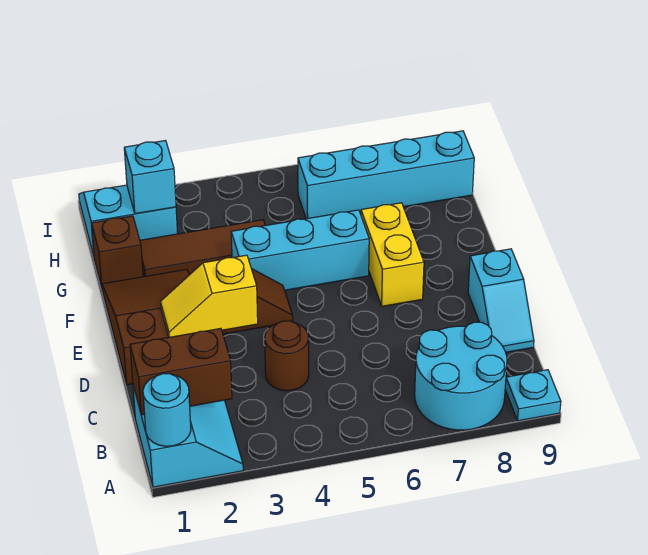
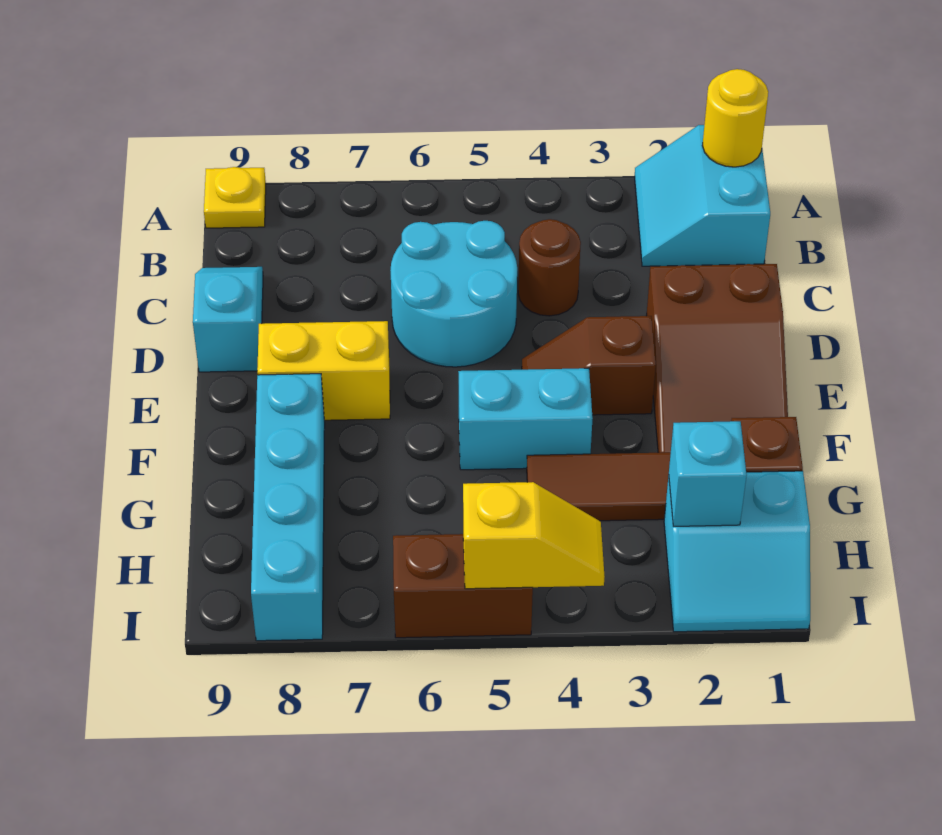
cyan round brick A1 level 2 -> yellow round brick A1 level 2
cyan round brick A7:B8 level 1 -> cyan round brick C5:D6 level 1
cyan plate A9 level 1 -> yellow plate A9 level 1
brown brick B1:B2 level 2 -> brown brick I5:I6 level 1
yellow slope D2:D3 level 2 top 3 -> yellow slope I4:I5 level 2 top 5
yellow brick E7:F7 level 1 -> yellow brick E7:E8 level 1
cyan brick F4:F6 level 1 -> cyan brick F4:F5 level 1
cyan brick H6:H9 level 1 -> cyan brick F8:I8 level 1

